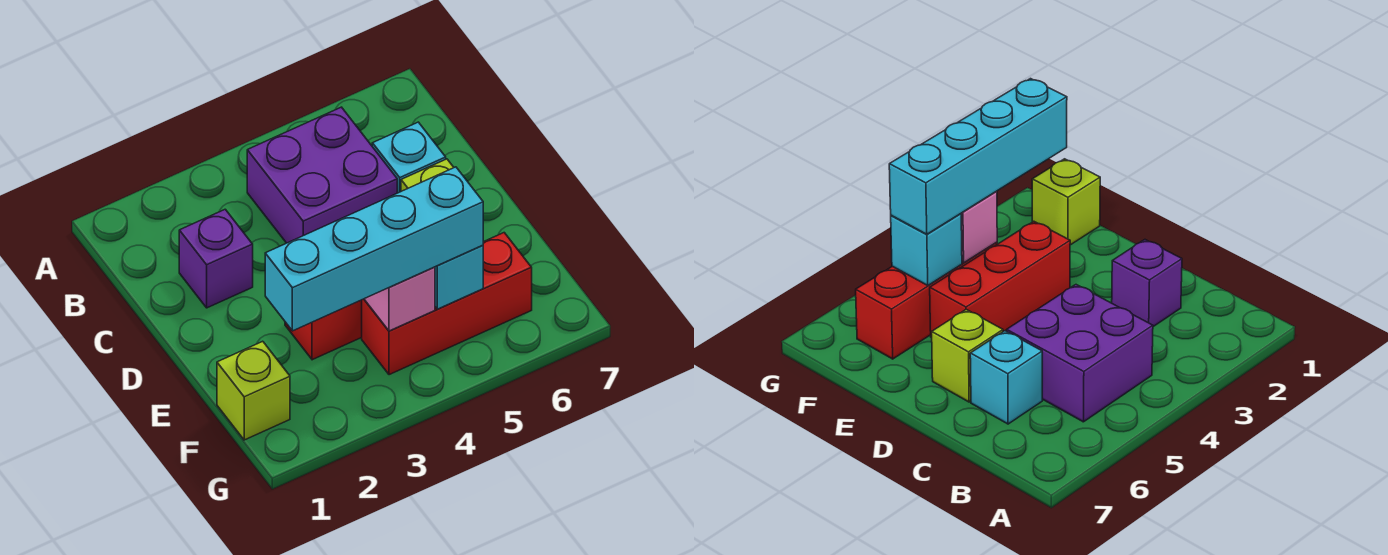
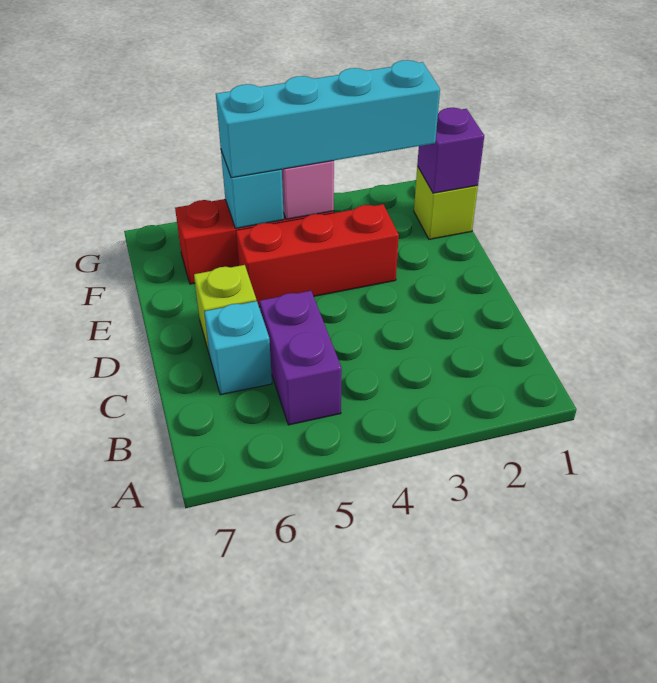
purple brick B4:C5 level 1 -> purple brick B5:C5 level 1
purple brick C2 level 1 -> purple brick F1 level 2

